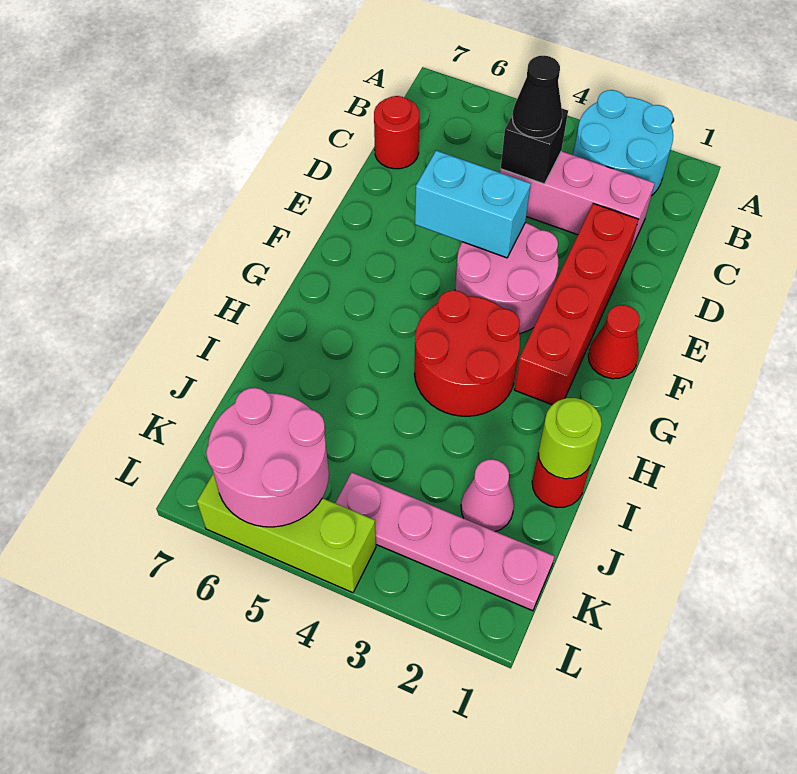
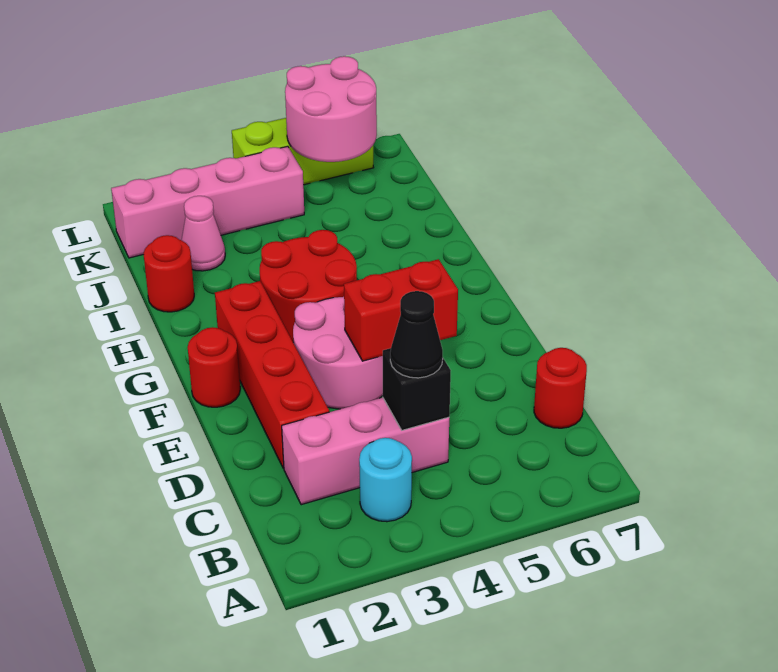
cyan round brick A2:B3 level 1 -> cyan round brick B3 level 1
cyan brick E4:E5 level 2 -> red brick E4:E5 level 2
red cone F1 level 1 -> red round brick F1 level 1
lime round brick I1 level 2 -> none
pink plate K1:K4 level 1 -> pink brick K1:K4 level 1

